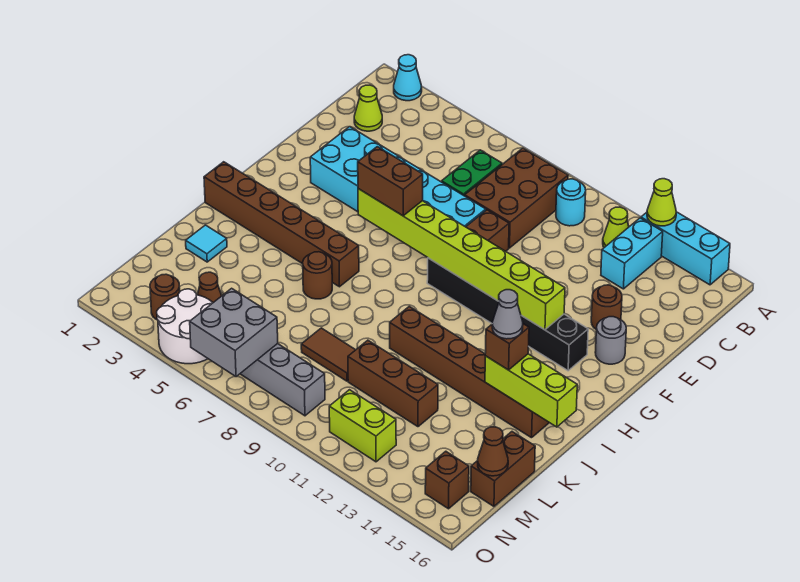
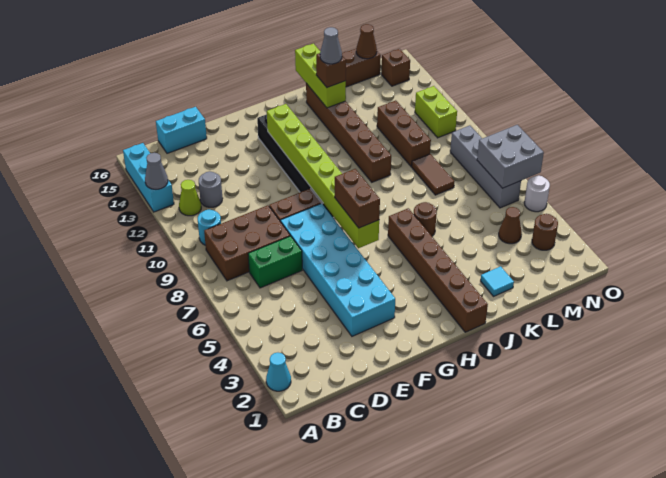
lime cone A13 level 2 -> grey cone A13 level 2
cyan brick B13:C13 level 1 -> cyan brick C16:D16 level 1
lime cone C2 level 1 -> none
brown round brick E14 level 1 -> none
grey round brick F15 level 1 -> grey round brick C12 level 1
white round brick N4:O5 level 1 -> white round brick O5 level 1

